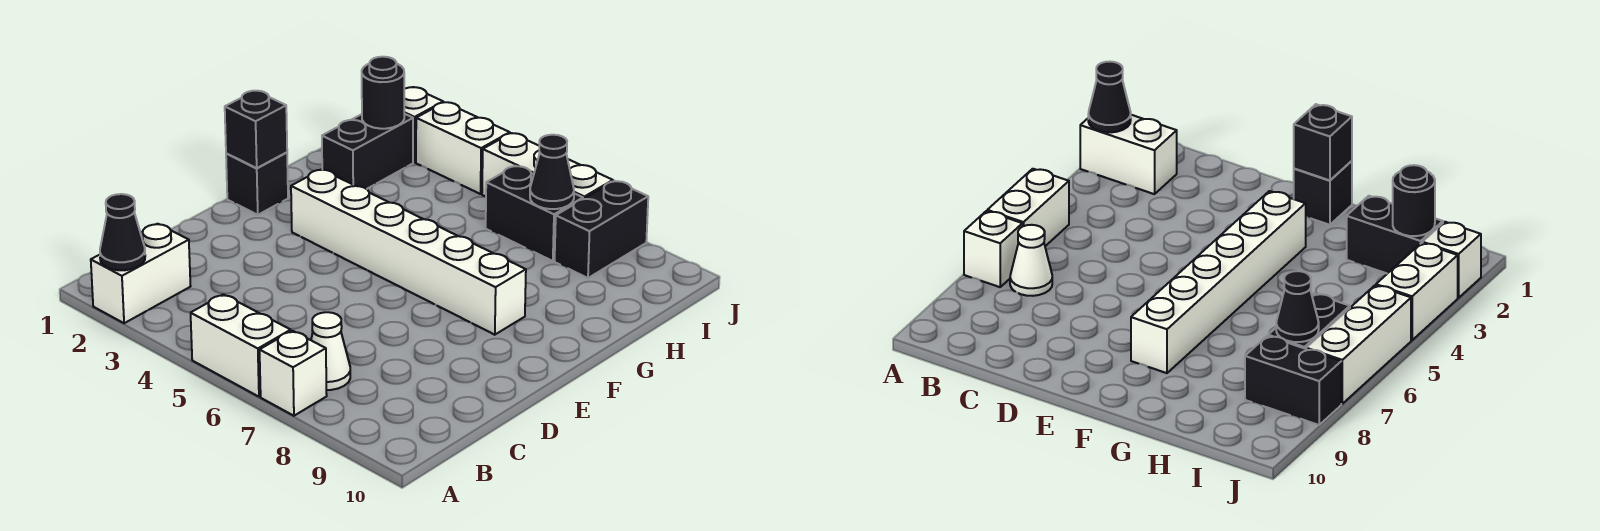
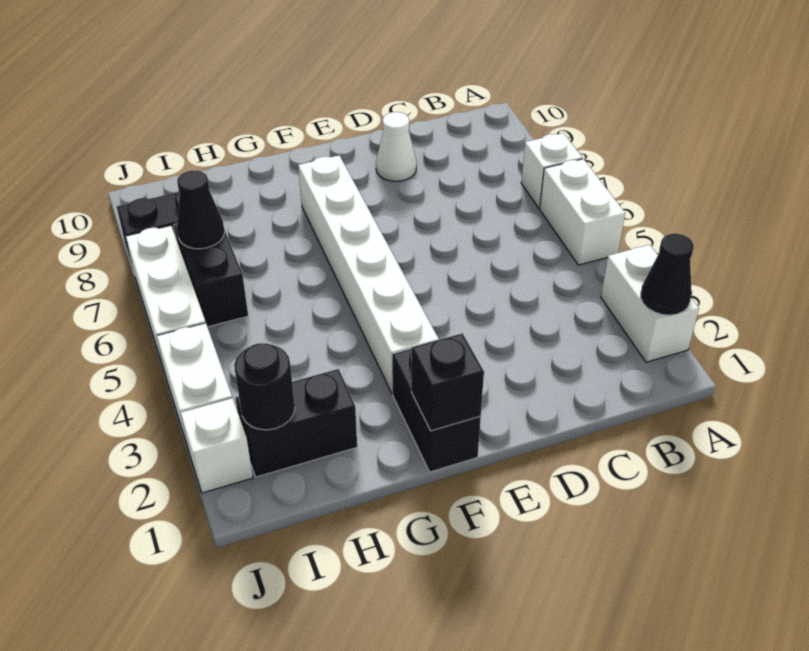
white brick A2:B2 level 1 -> white brick A2:A3 level 1
white cone B7 level 1 -> white cone D9 level 1
black brick F1 level 1 -> black brick F1:F2 level 1

